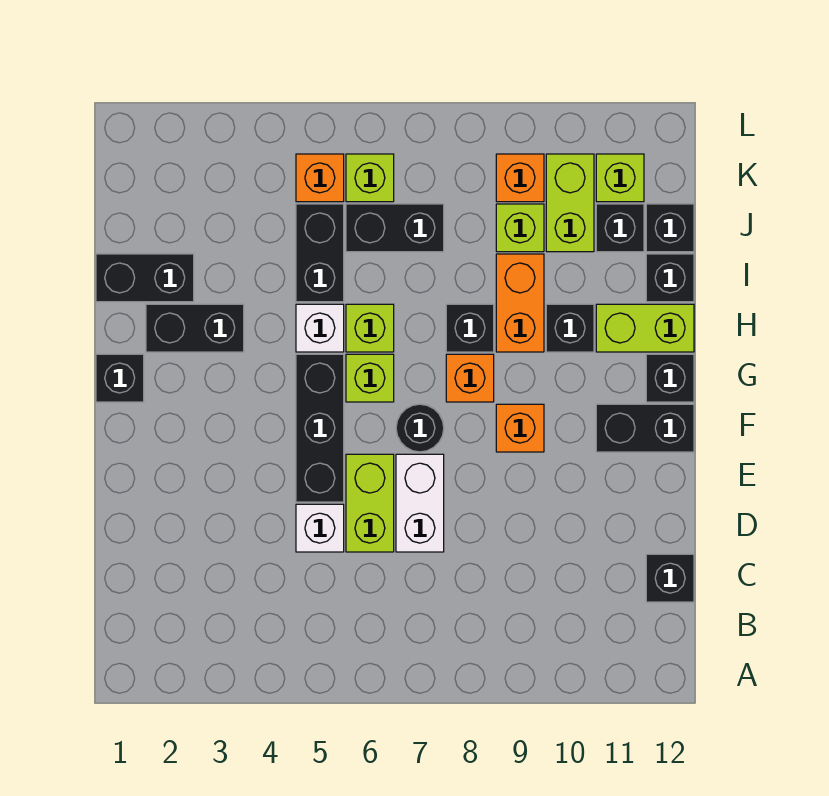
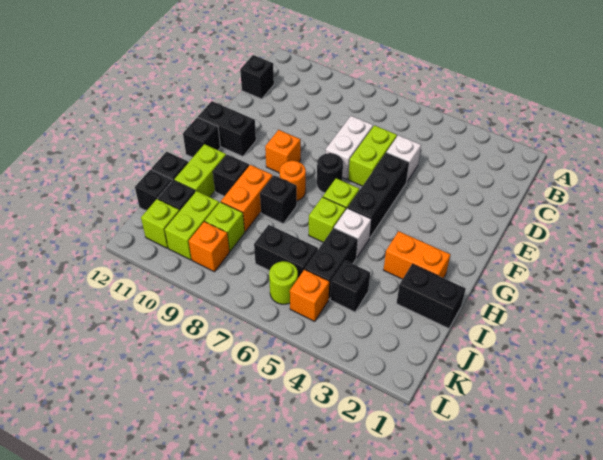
black brick G1 level 1 -> black brick J4 level 1
orange brick G8 level 1 -> orange round brick G8 level 1
black brick H2:H3 level 1 -> orange brick H2:H3 level 1
lime brick H11:H12 level 1 -> lime brick H11:I11 level 1
lime brick K6 level 1 -> lime round brick K6 level 1

